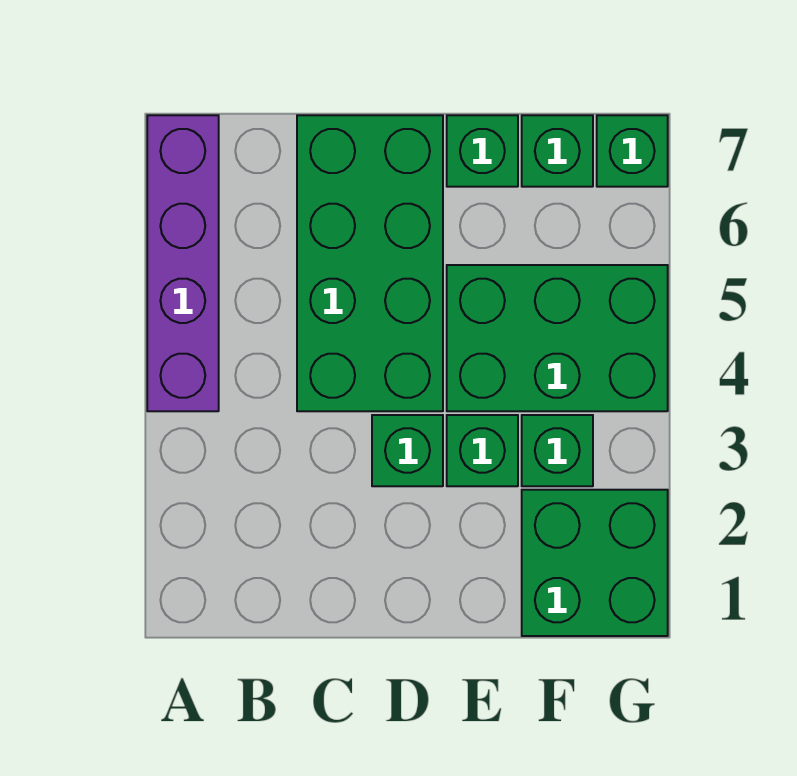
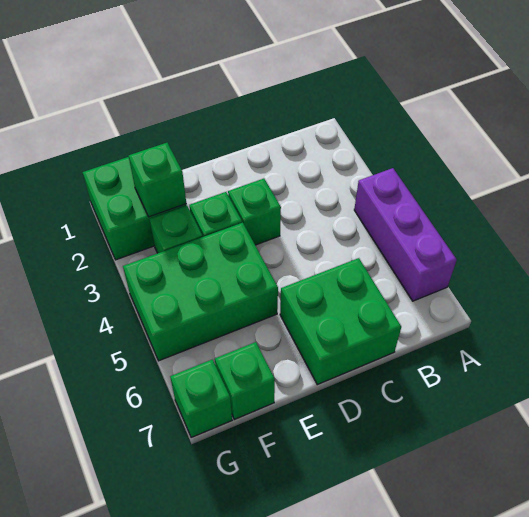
purple brick A4:A7 level 1 -> purple brick A4:A6 level 1
green brick C4:D7 level 1 -> green brick C6:D7 level 1
green brick E7 level 1 -> green brick F2 level 2

